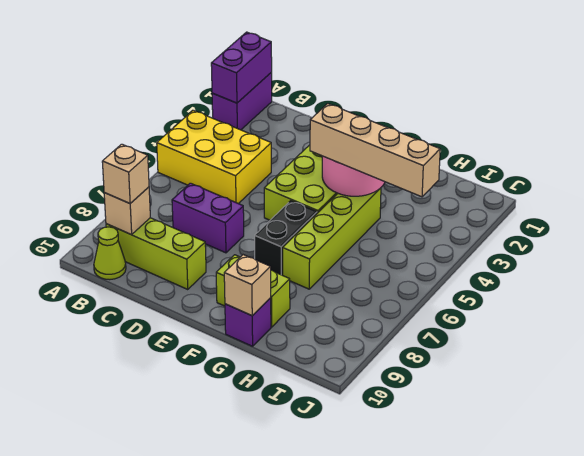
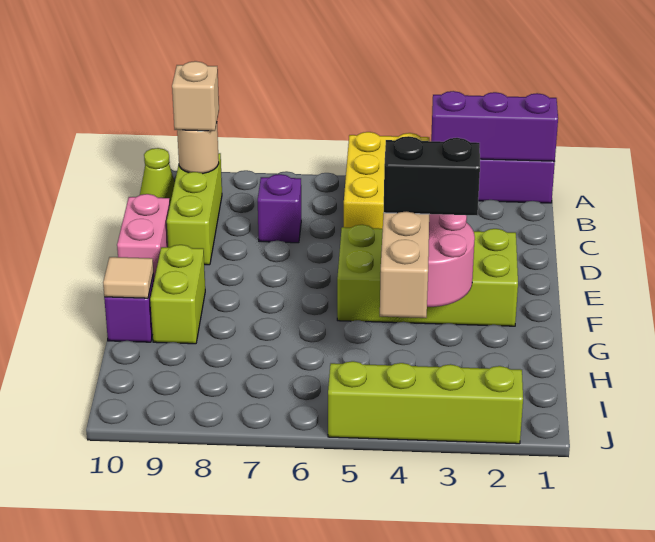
purple brick A1:A2 level 2 -> purple brick A1:A3 level 2
tan brick B9 level 2 -> tan round brick B9 level 2
purple brick C7:D7 level 1 -> purple brick C7 level 1
none -> pink brick D10:E10 level 1
black brick F6:F7 level 1 -> black brick G3:G4 level 4
lime brick G4:G7 level 1 -> lime brick J2:J5 level 1
tan brick G10 level 2 -> tan tile G10 level 2

